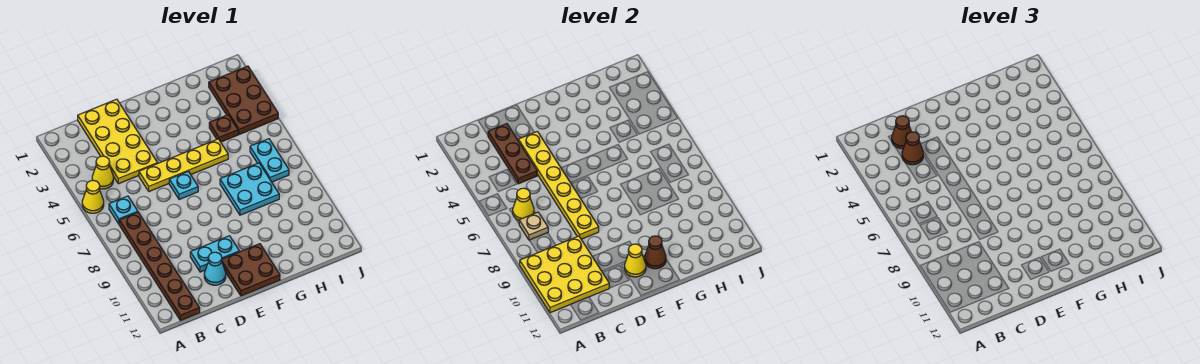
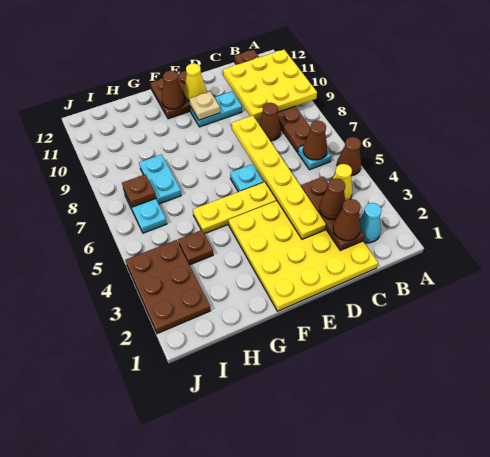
yellow cone A5 level 1 -> brown cone A5 level 1
yellow cone B6 level 2 -> brown cone B6 level 2
tan plate B7 level 2 -> tan plate E10 level 2
yellow plate C1:D4 level 1 -> yellow plate C1:F4 level 1
none -> brown cone C8 level 1
cyan cone D11 level 1 -> cyan cone B2 level 1
cyan plate G7:H8 level 1 -> cyan plate H7:H8 level 1
none -> brown plate I7 level 2

